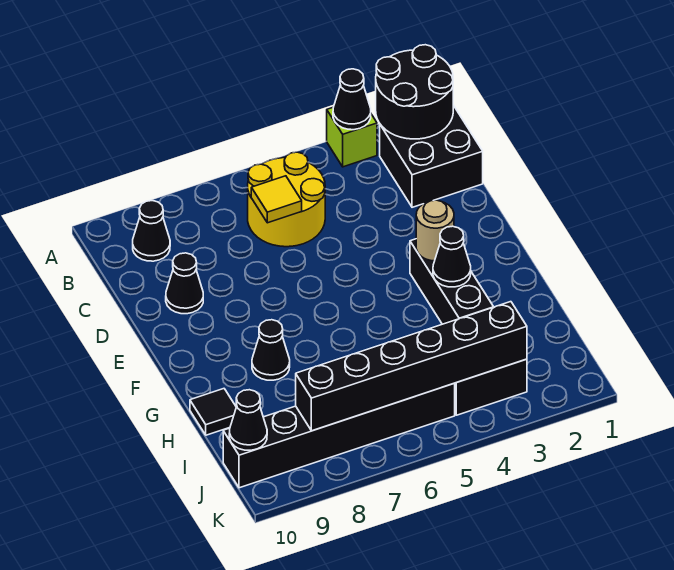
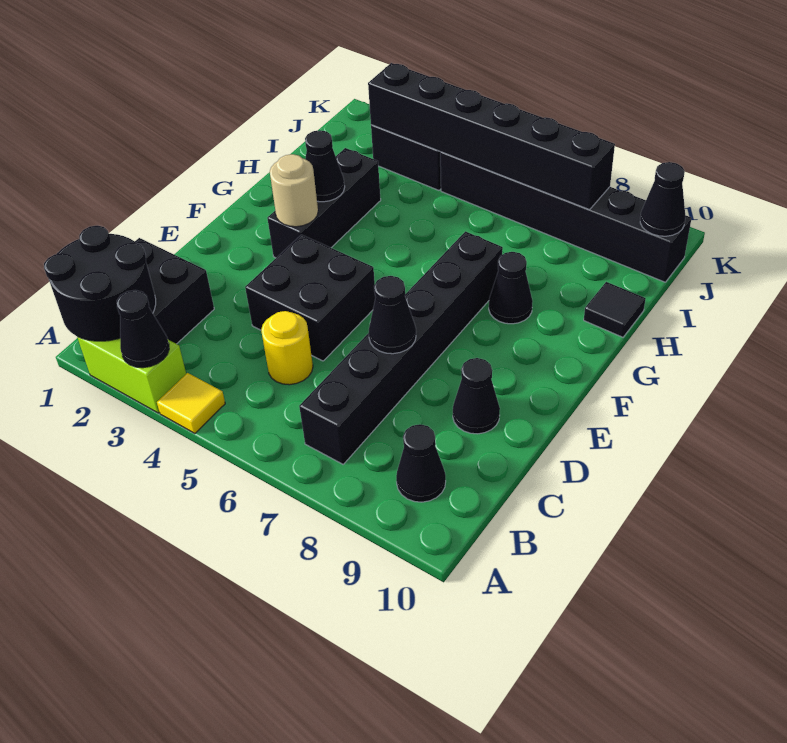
lime brick A3 level 1 -> lime brick A2:A3 level 1
yellow round brick B5:C6 level 1 -> yellow round brick C5 level 1
none -> black brick B7:G7 level 1
yellow tile C6 level 2 -> yellow tile A4 level 1
none -> black brick D4:E5 level 1
none -> black cone D7 level 2

